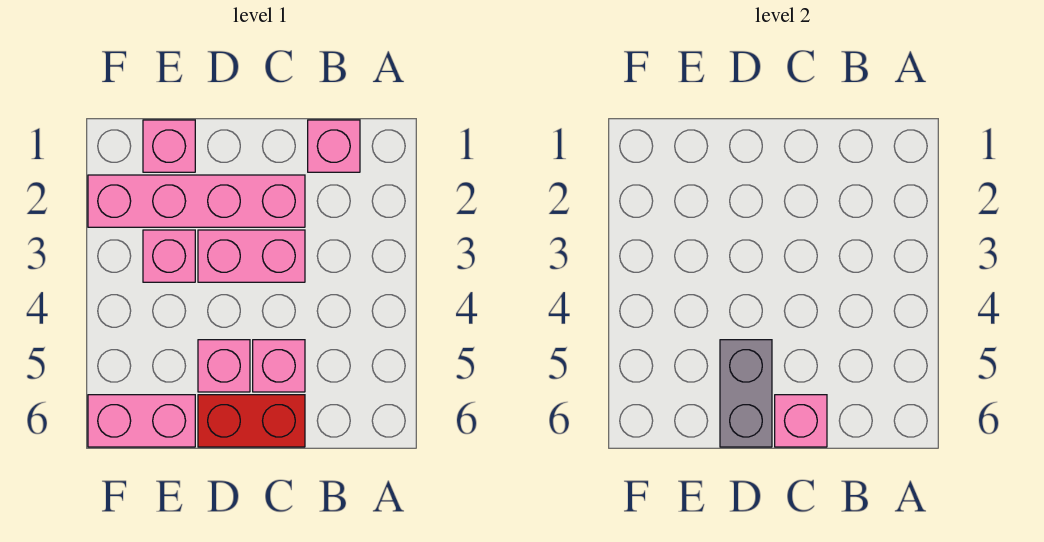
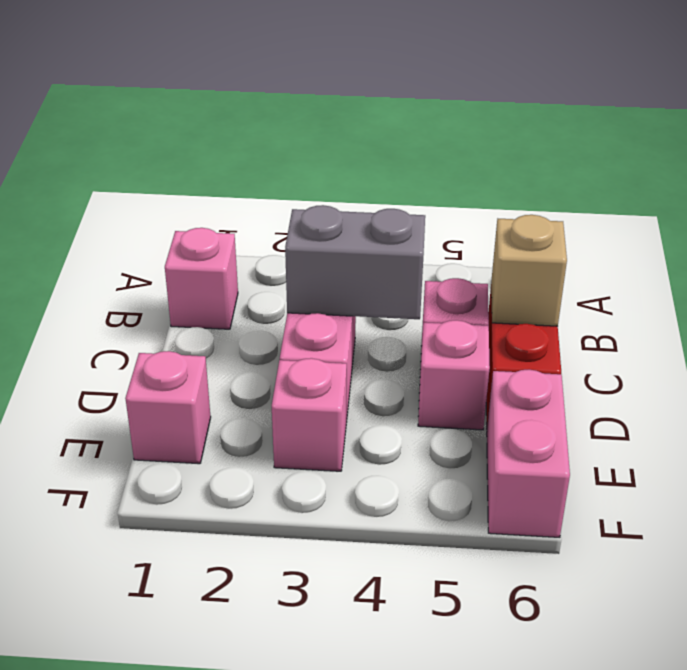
pink brick C2:F2 level 1 -> none
pink brick C6 level 2 -> tan brick C6 level 2
grey brick D5:D6 level 2 -> grey brick C3:C4 level 2

